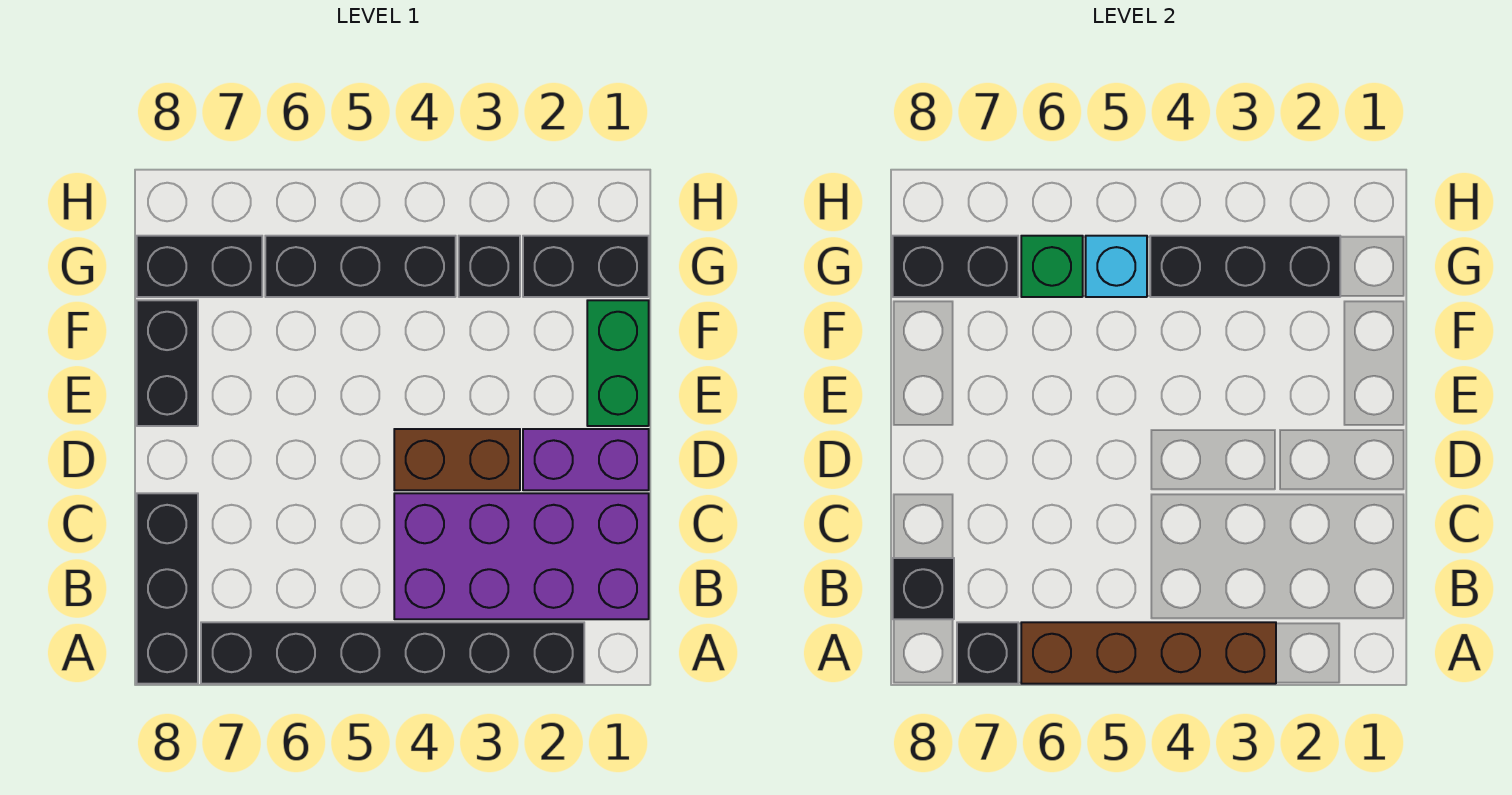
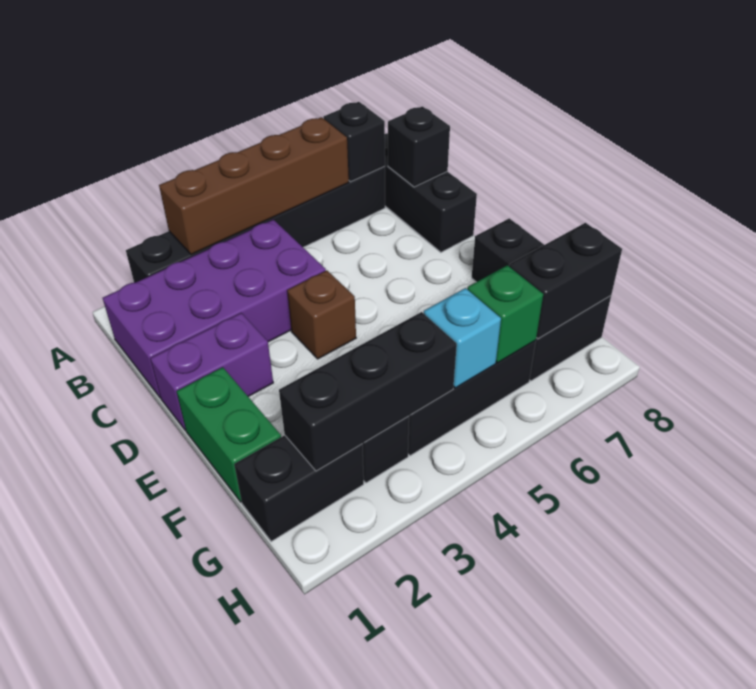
brown brick D3:D4 level 1 -> brown brick D4 level 1

